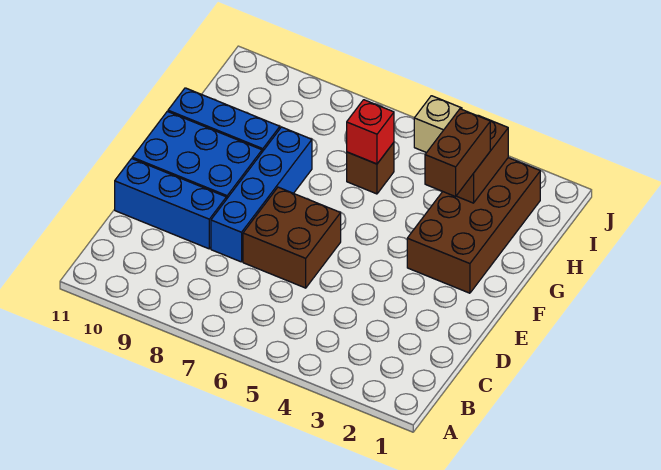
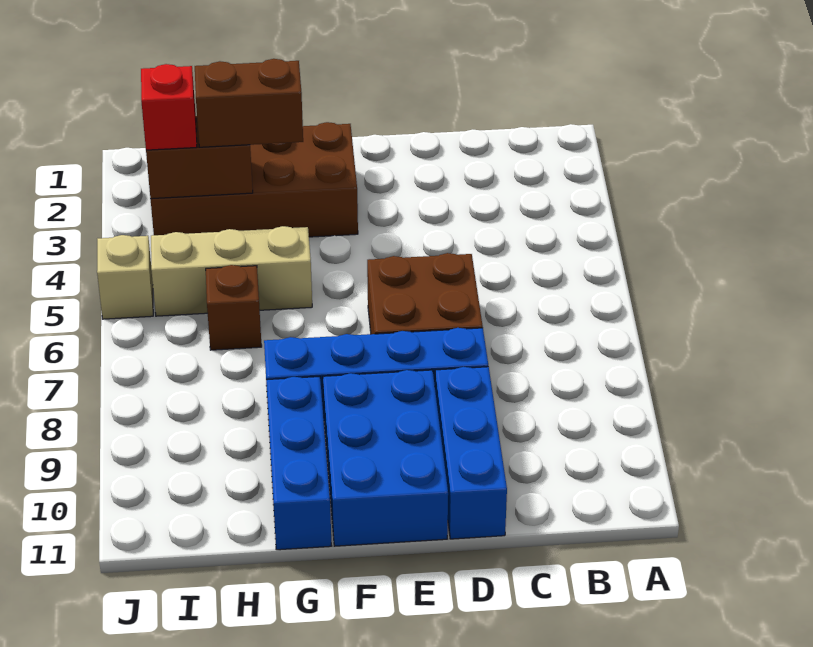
none -> tan brick G5:I5 level 1
red brick H6 level 2 -> red brick I3 level 3

